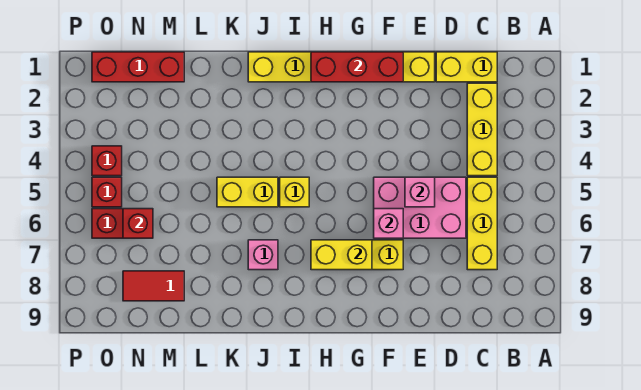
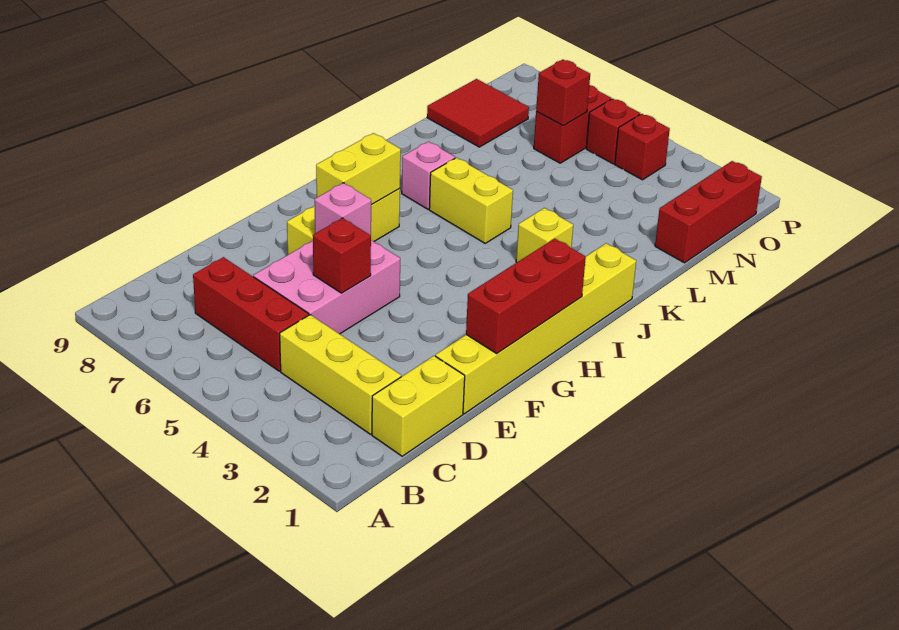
yellow brick C5:C7 level 1 -> red brick C5:C7 level 1
pink brick E5 level 2 -> red brick E5 level 2
yellow brick I5 level 1 -> yellow brick J3 level 1
yellow brick J5:K5 level 1 -> yellow brick J5:J6 level 1
red tile M8:N8 level 1 -> red tile M8:N9 level 1

